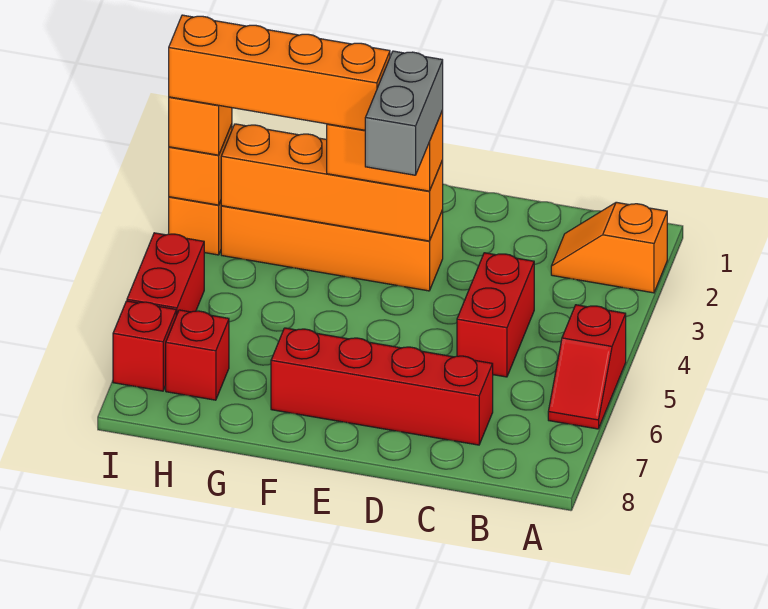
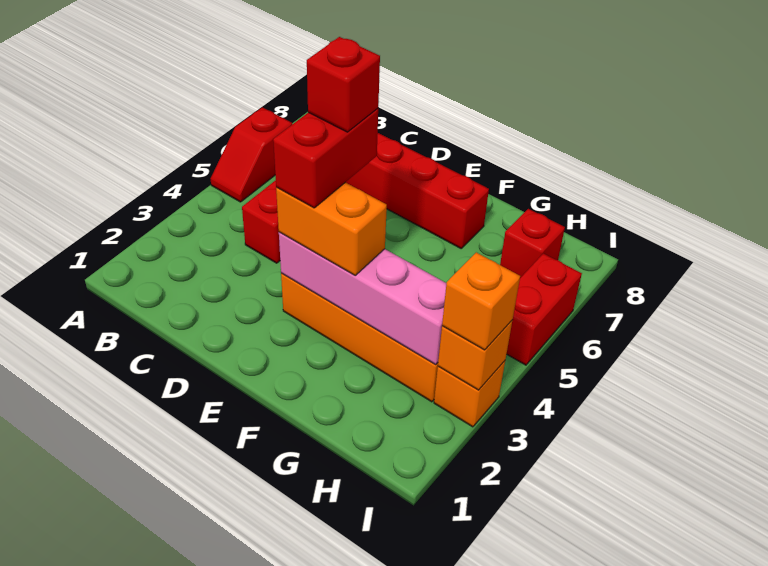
orange slope A2:B2 level 1 top A -> none
red slope A5:A6 level 1 top 5 -> red slope A5:A6 level 1 top 6
orange brick E3:H3 level 2 -> pink brick E3:H3 level 2
grey brick E3:E4 level 4 -> red brick E3:E4 level 4
orange brick F3:I3 level 4 -> none
red brick I7 level 1 -> red brick E4 level 5

